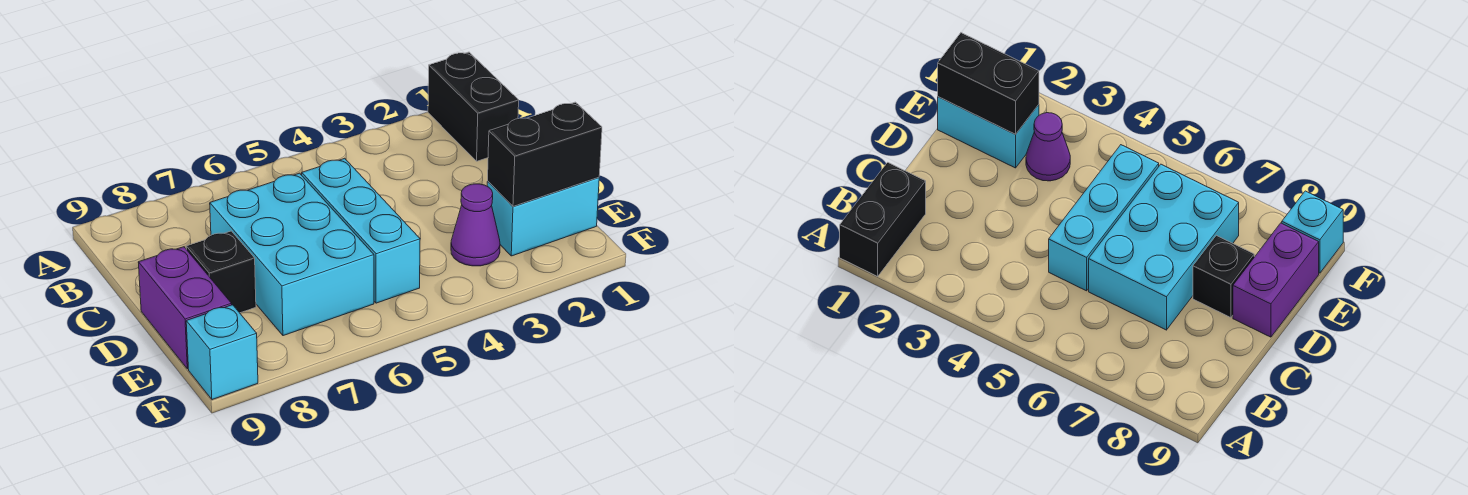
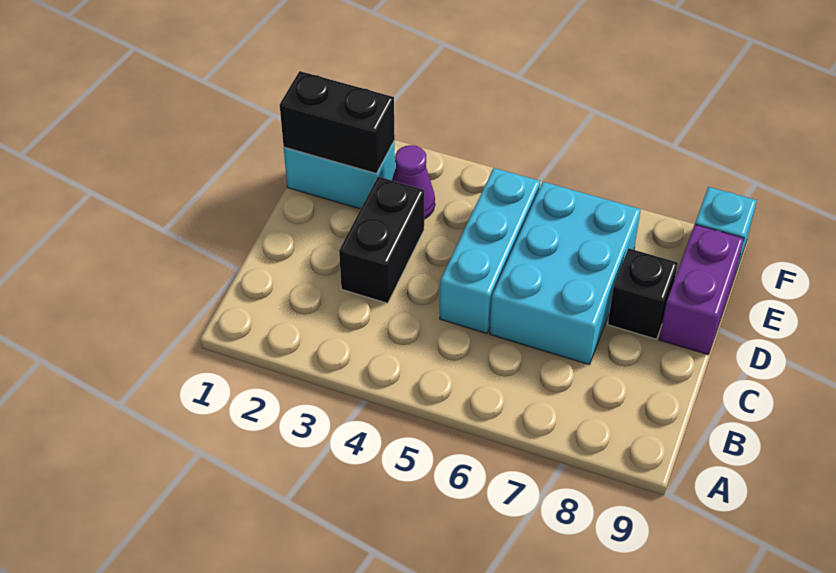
black brick A1:B1 level 1 -> black brick C3:D3 level 1

